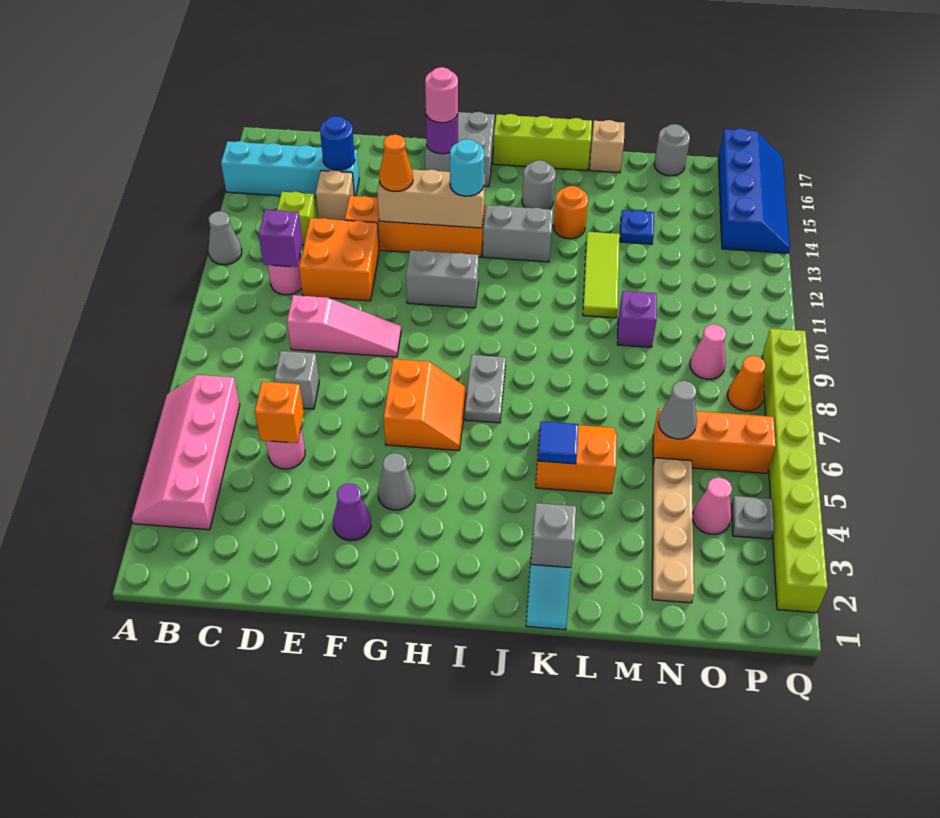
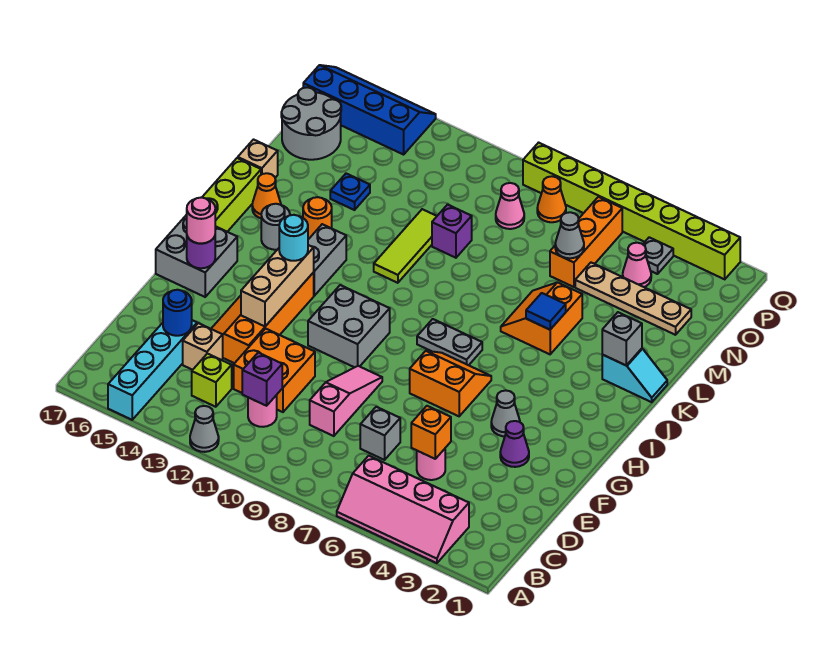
orange cone F13 level 3 -> orange cone K16 level 1
grey brick G11:H11 level 1 -> grey brick G10:H11 level 1
lime tile L11:L13 level 1 -> lime tile K11:M11 level 1
grey round brick N17 level 1 -> grey round brick N16:O17 level 1

